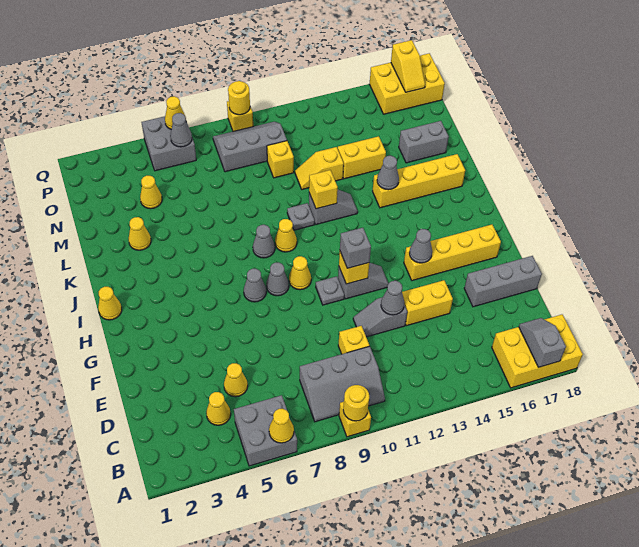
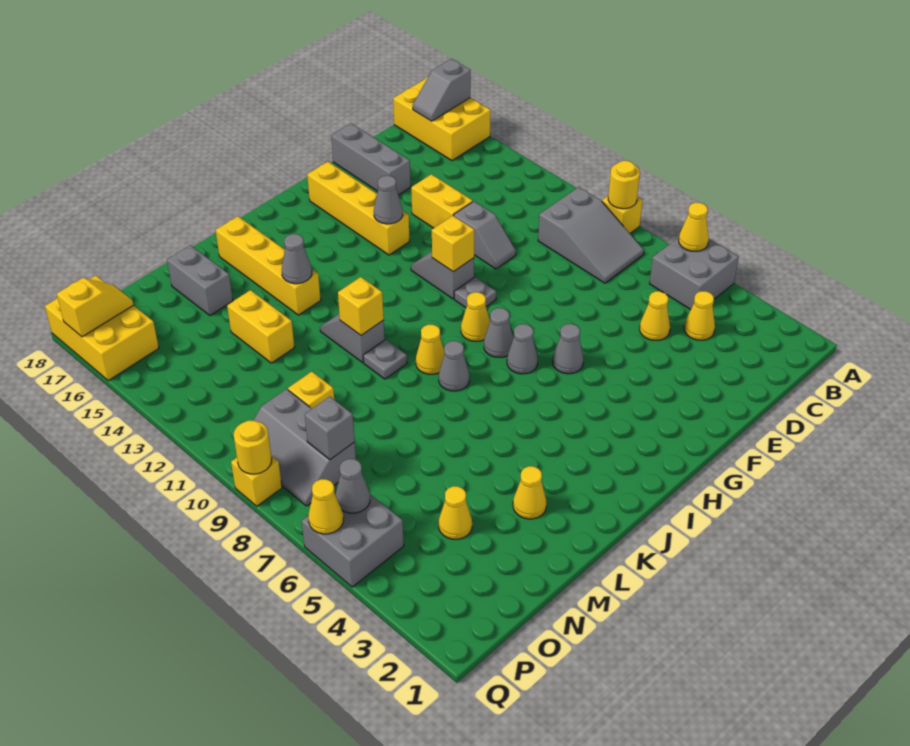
grey slope B8:C10 level 1 top C -> grey slope B8:C10 level 1 top 10
yellow brick D10 level 1 -> none
grey cone E12 level 2 -> grey cone G6 level 1
grey brick G11 level 3 -> grey brick O8 level 2
yellow cone I1 level 1 -> none
yellow slope M11:M12 level 1 top 12 -> none

